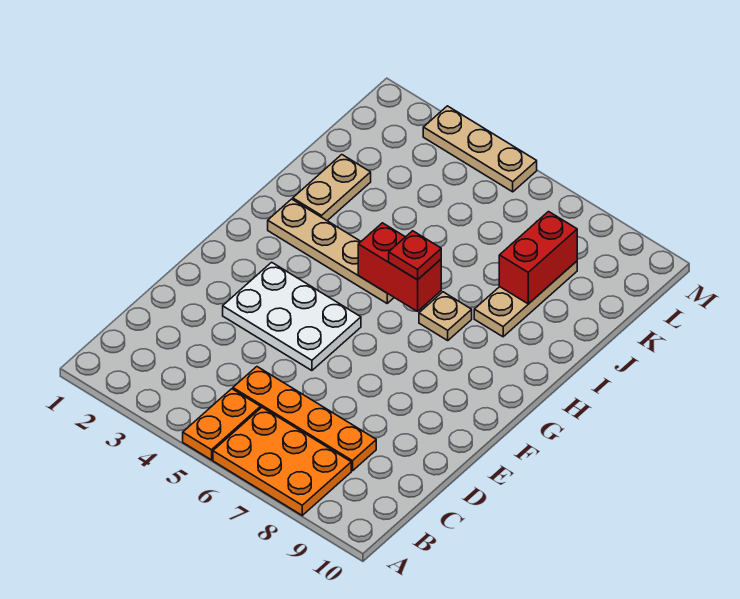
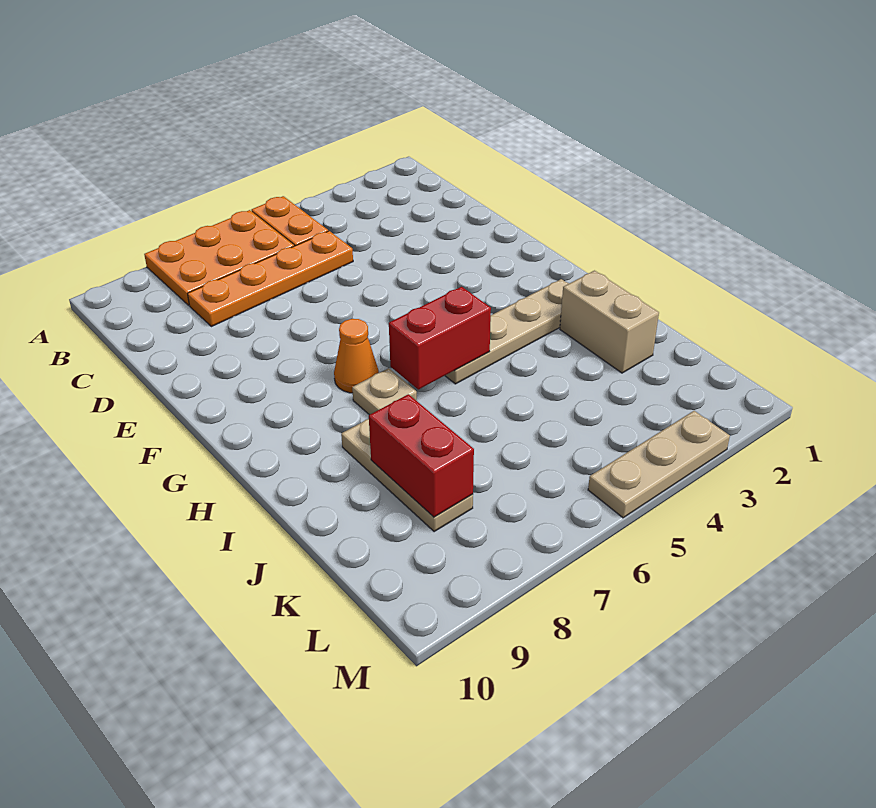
white plate E3:F5 level 1 -> none
none -> orange cone G7 level 1
red plate H6 level 3 -> none
tan plate I2:J2 level 1 -> tan brick I2:J2 level 1

